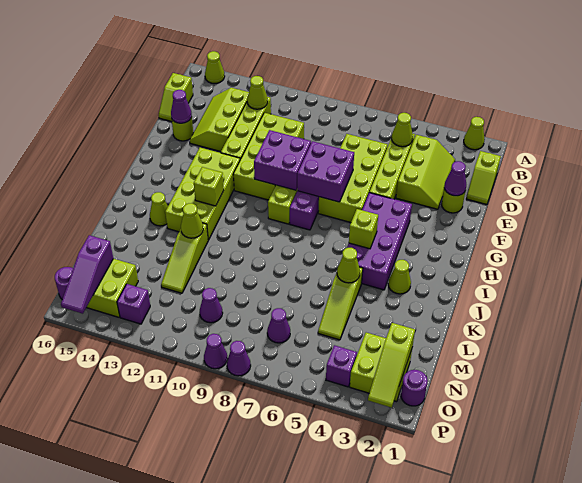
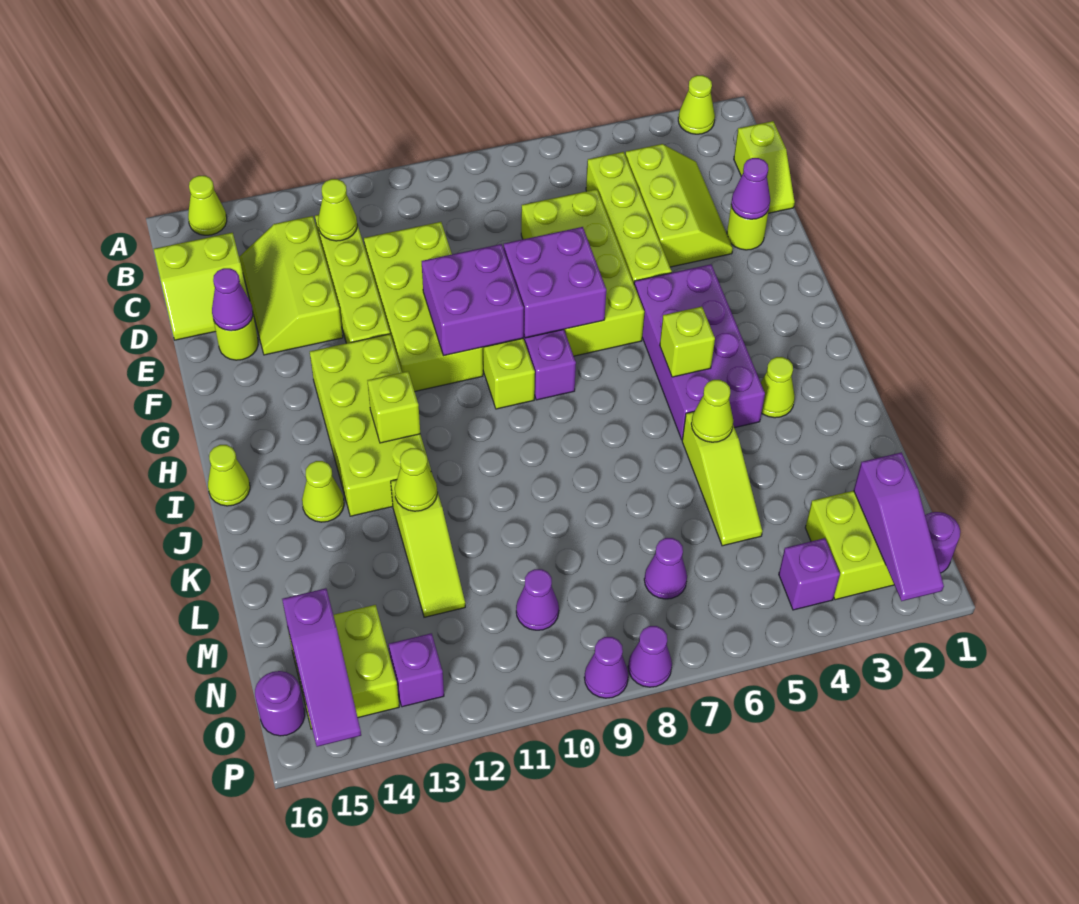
lime cone C5 level 2 -> lime cone I16 level 1
lime slope C16:D16 level 1 top C -> lime slope C15:D16 level 1 top C
lime slope N2:P2 level 2 top N -> purple slope N2:P2 level 2 top N

